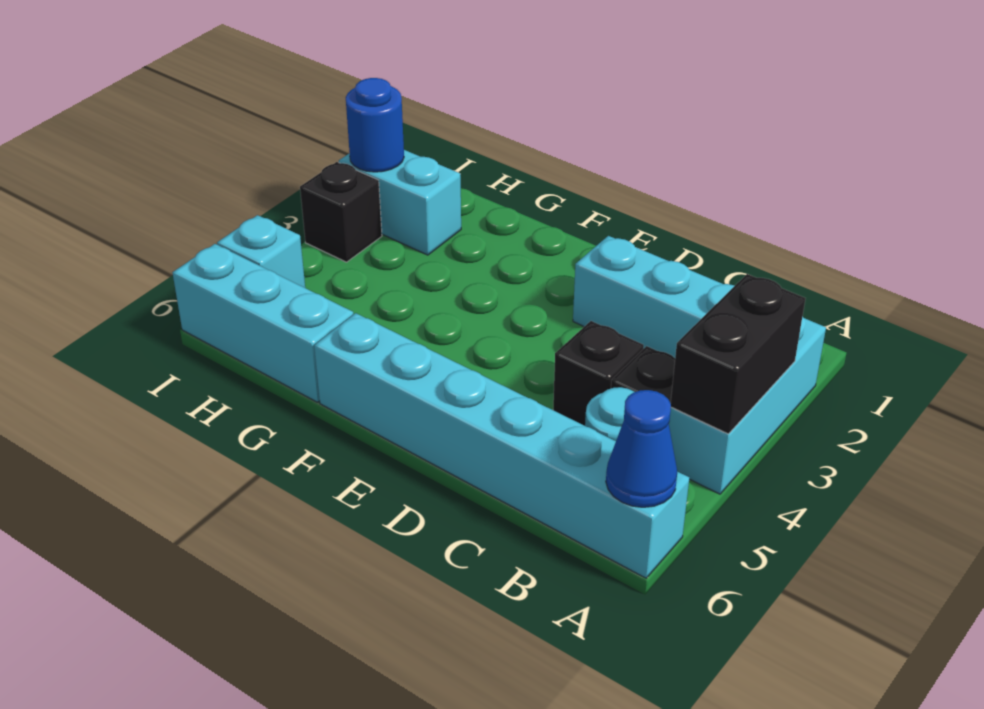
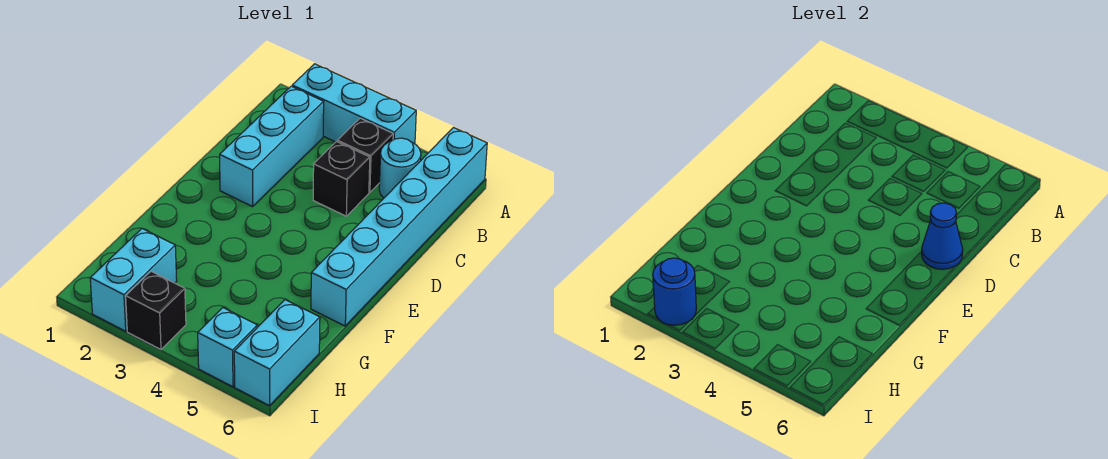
black brick A3:A4 level 2 -> none
blue cone A6 level 2 -> blue cone D6 level 2
cyan brick G6:I6 level 1 -> cyan brick H6:I6 level 1

